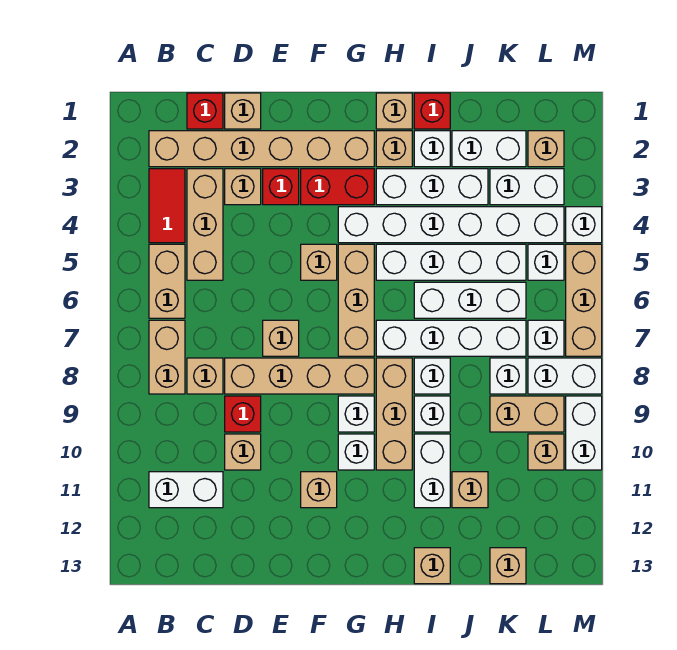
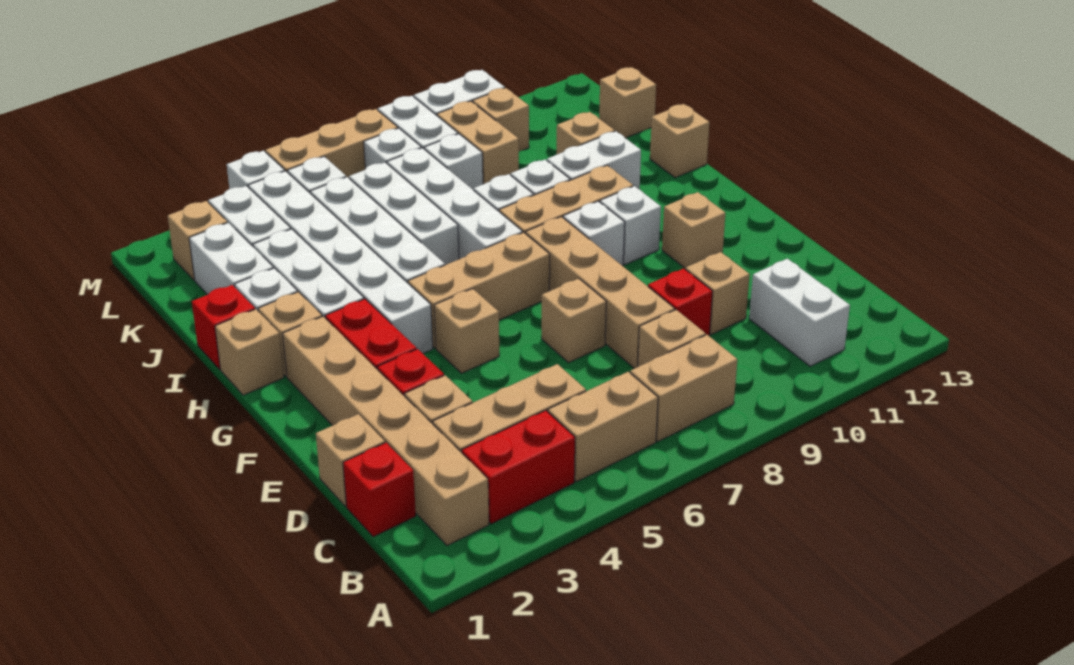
red tile B3:B4 level 1 -> red brick B3:B4 level 1

